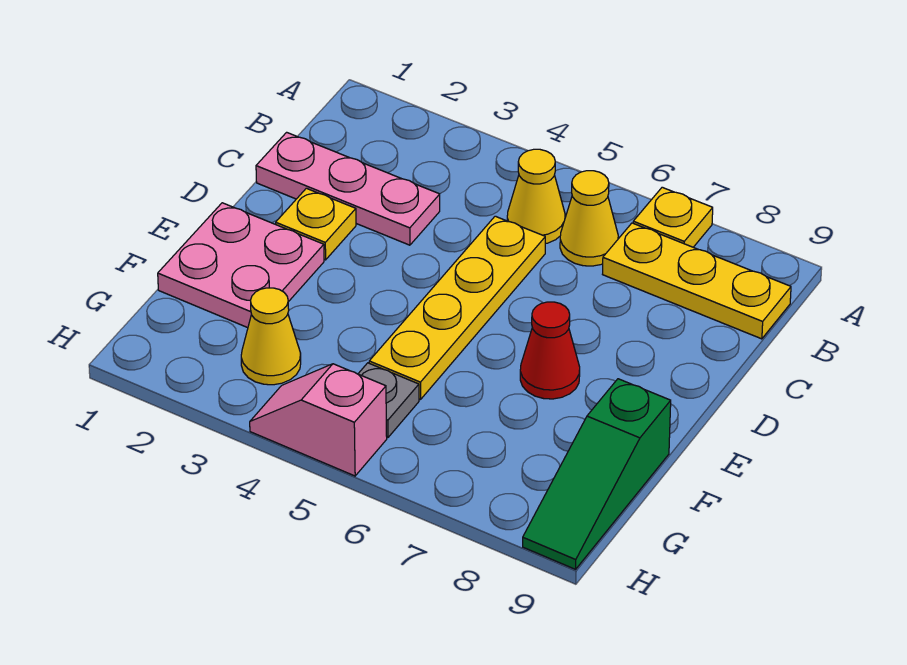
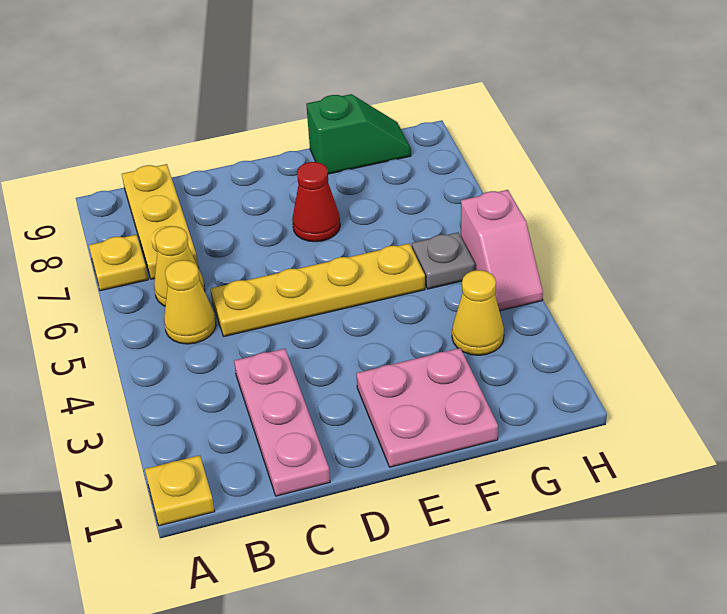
yellow plate D2 level 1 -> yellow plate A1 level 1
green slope F9:H9 level 1 top F -> green slope F9:G9 level 1 top F

